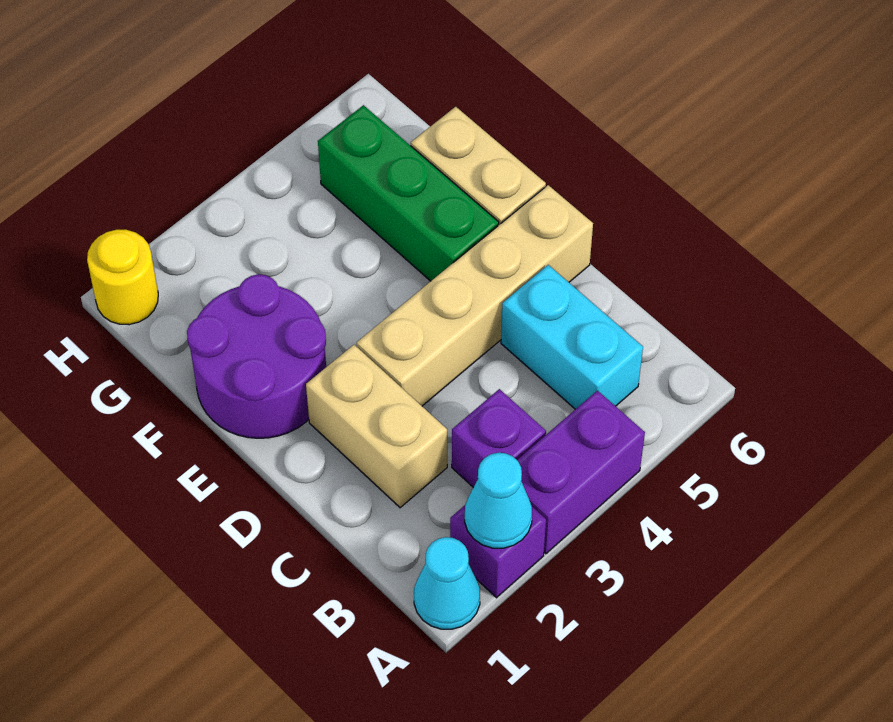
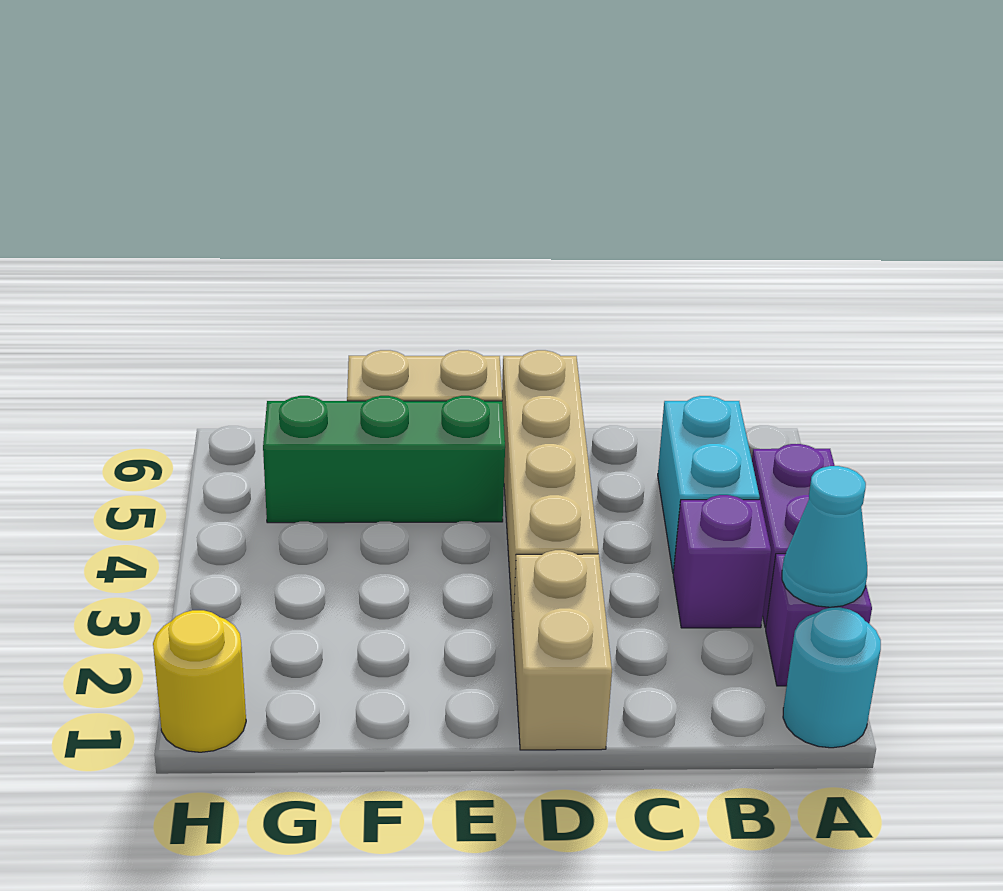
cyan cone A1 level 1 -> cyan round brick A1 level 1
cyan brick B5:C5 level 1 -> cyan brick B4:B5 level 1
tan brick C2:D2 level 1 -> tan brick D1:D2 level 1
purple round brick E1:F2 level 1 -> none

